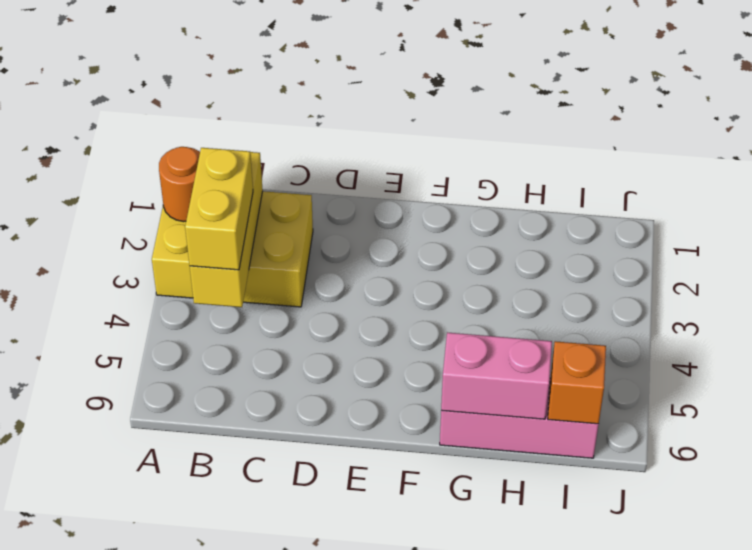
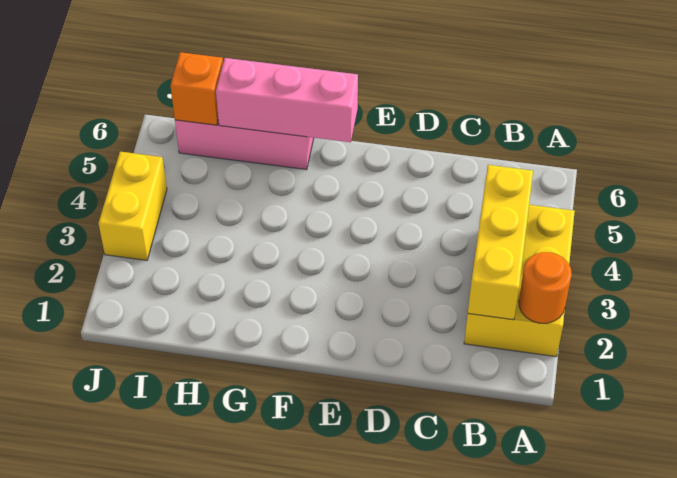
yellow brick A2:C3 level 1 -> yellow brick A2:B4 level 1
yellow brick B3:B4 level 3 -> yellow brick J3:J4 level 1
pink brick G6:H6 level 2 -> pink brick F6:H6 level 2

